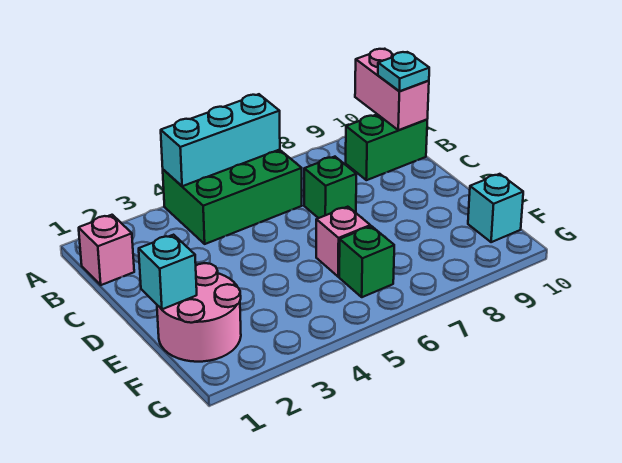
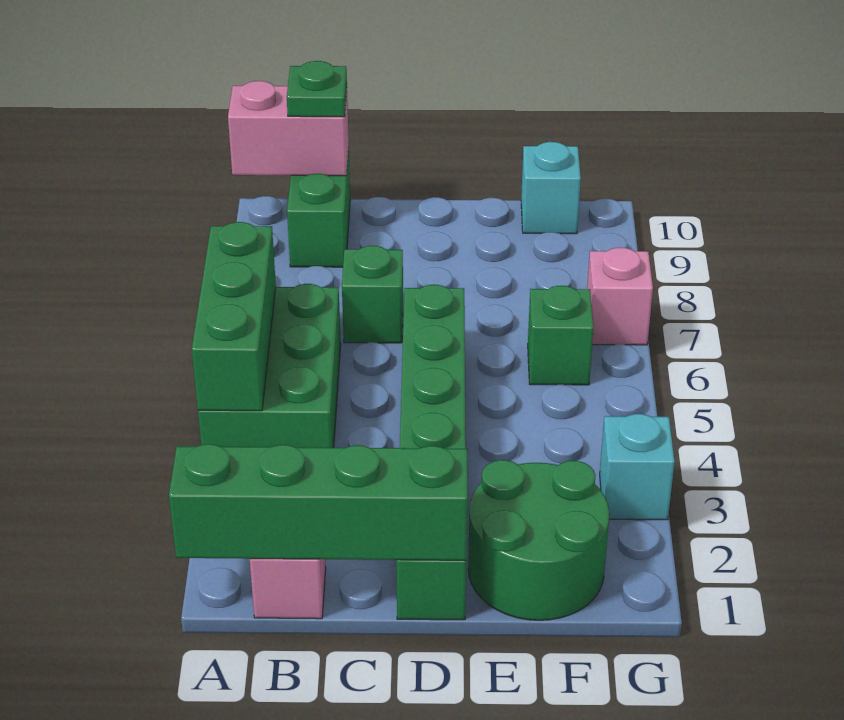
none -> green brick A1:D1 level 2
cyan brick A4:A6 level 2 -> green brick A4:A6 level 2
cyan plate B10 level 3 -> green plate B10 level 3
none -> green brick D1:D6 level 1
pink round brick E1:F2 level 1 -> green round brick E1:F2 level 1
cyan brick E1 level 2 -> cyan brick G3 level 1
pink brick E6 level 1 -> pink brick G7 level 1

